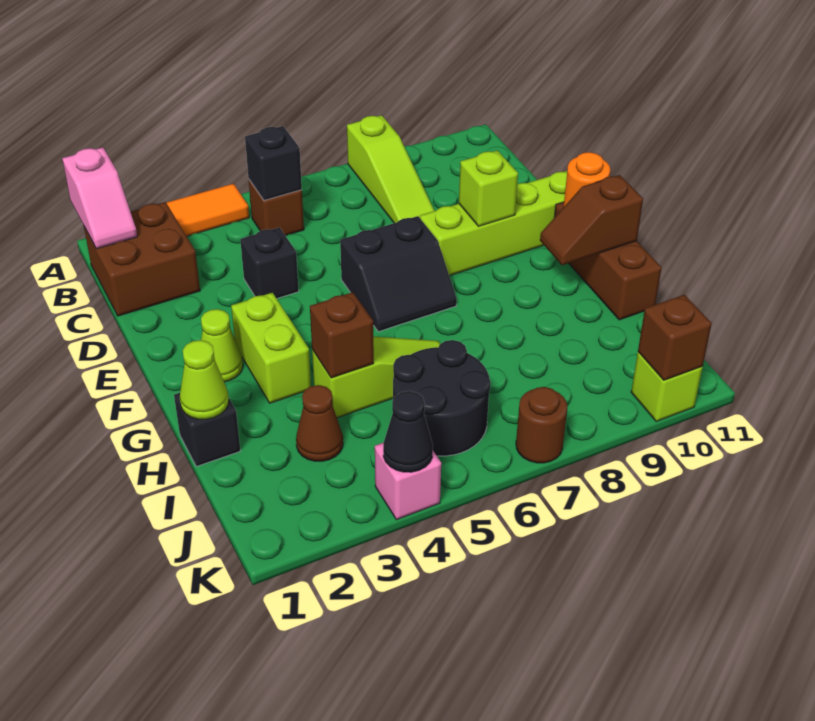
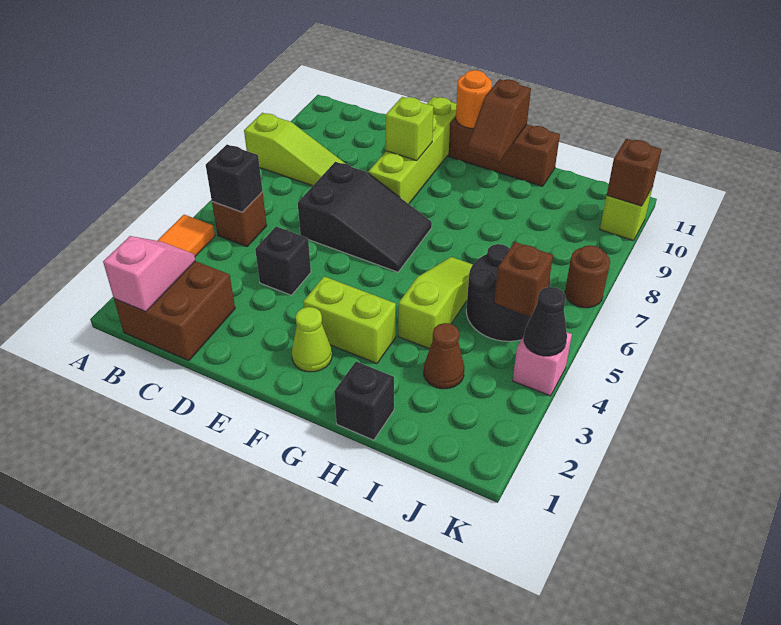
pink slope A1:B1 level 2 top A -> pink slope B1:B2 level 2 top 1
black slope E6:F7 level 1 top E -> black slope D6:F7 level 1 top D
lime cone H1 level 2 -> none
brown brick H4 level 2 -> brown brick J5 level 2

